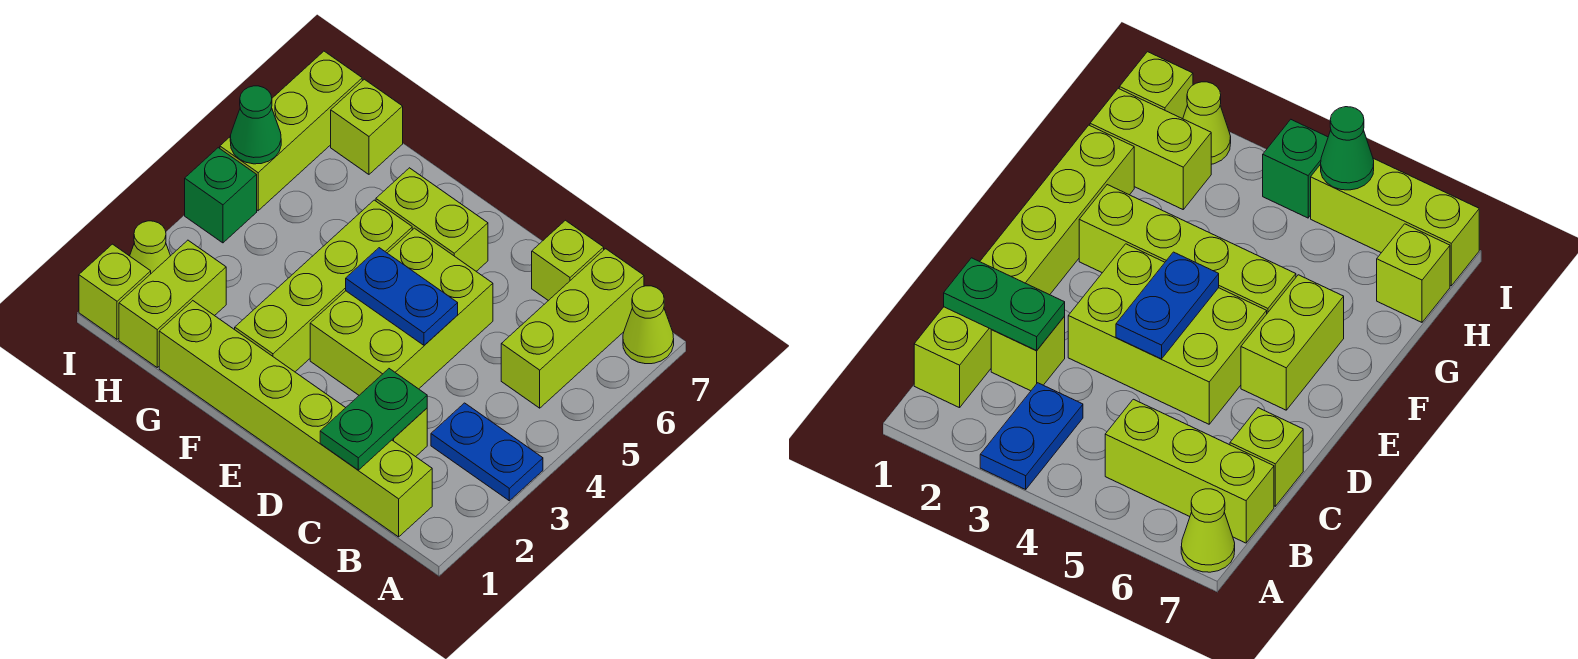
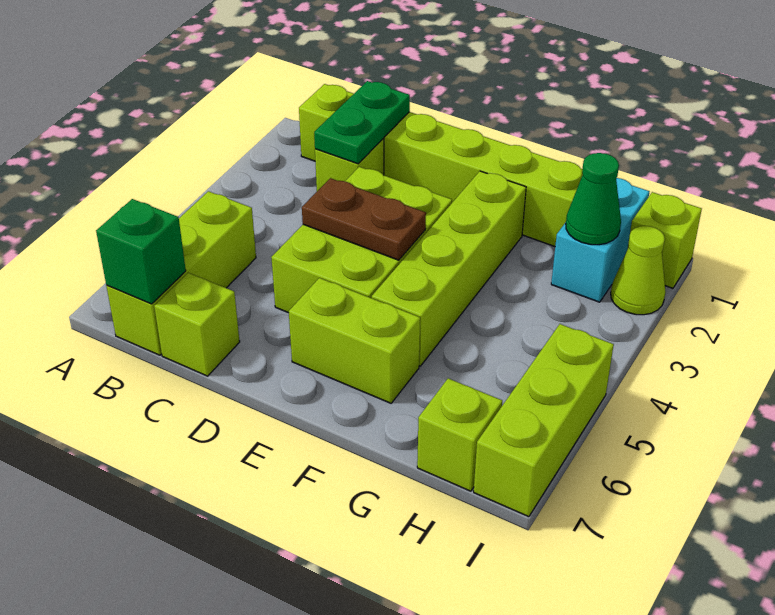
blue plate A3:B3 level 1 -> none
lime cone A7 level 1 -> none
blue plate D4:E4 level 2 -> brown plate D4:E4 level 2
lime brick H1:H2 level 1 -> cyan brick H1:H2 level 1
green brick I4 level 1 -> green brick B7 level 2
green cone I5 level 2 -> green cone H2 level 2

